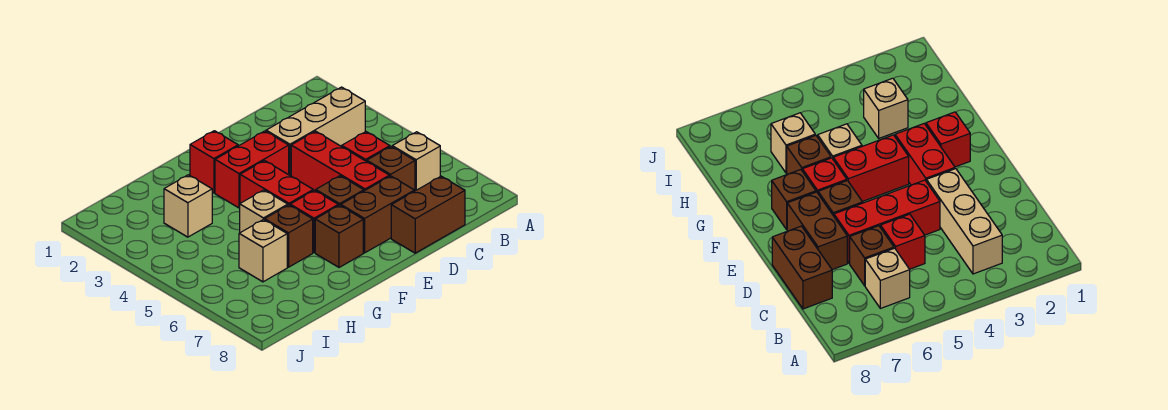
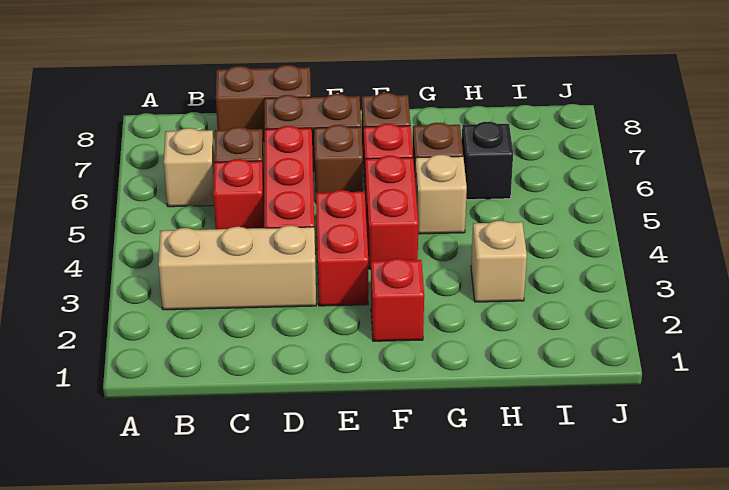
red brick E3:F3 level 1 -> red brick E3:E4 level 1
tan brick H6 level 1 -> black brick H6 level 1

